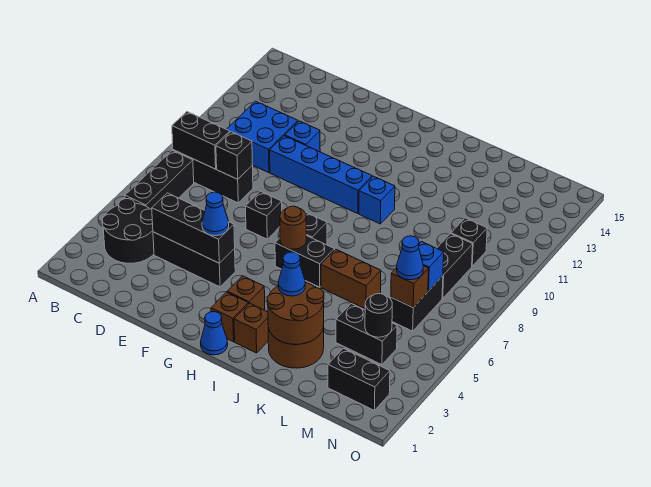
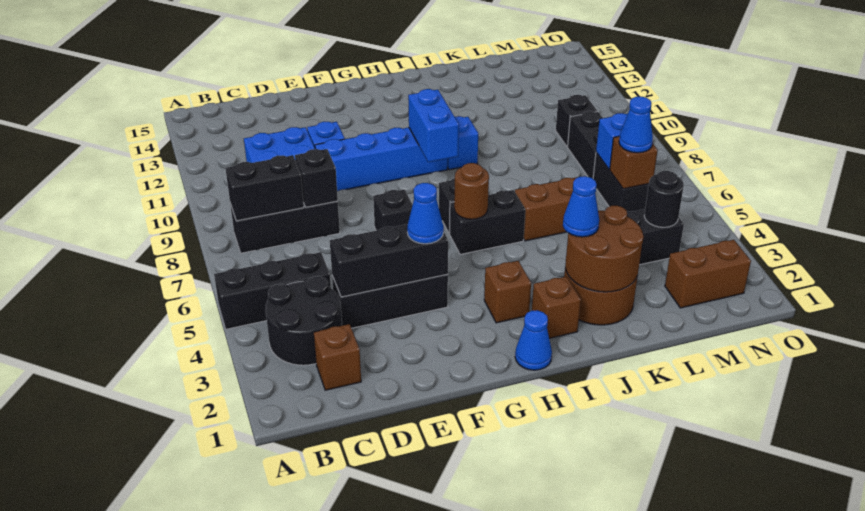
black brick B5:B7 level 1 -> black brick A5:C5 level 1
brown brick H2 level 1 -> brown brick C2 level 1
none -> blue brick H9:H10 level 2
black brick M2:N2 level 1 -> brown brick M2:N2 level 1

